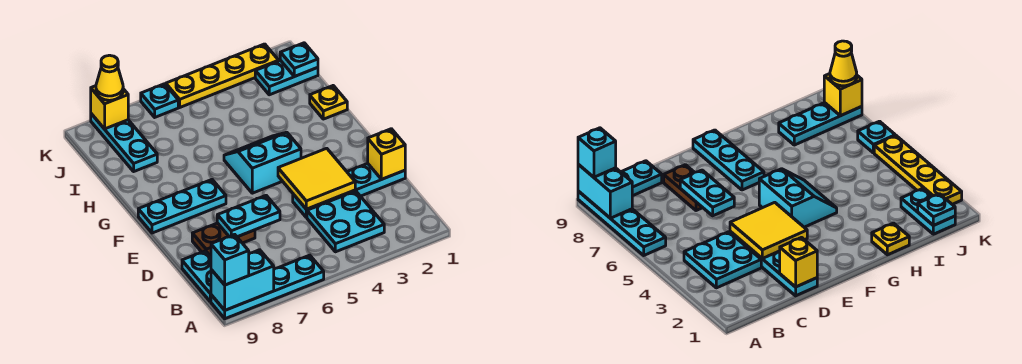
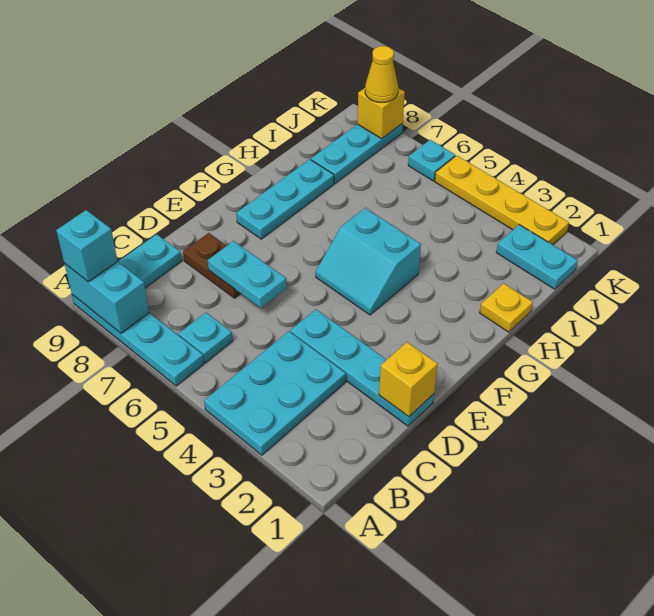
cyan plate B3:C4 level 1 -> cyan plate A3:C4 level 1
yellow tile D3:E4 level 2 -> none
cyan slope F4:G5 level 1 top F -> cyan slope F4:G5 level 1 top G
cyan plate F7:F9 level 1 -> cyan plate F8:H8 level 1
cyan plate J1 level 2 -> cyan plate B6 level 1

